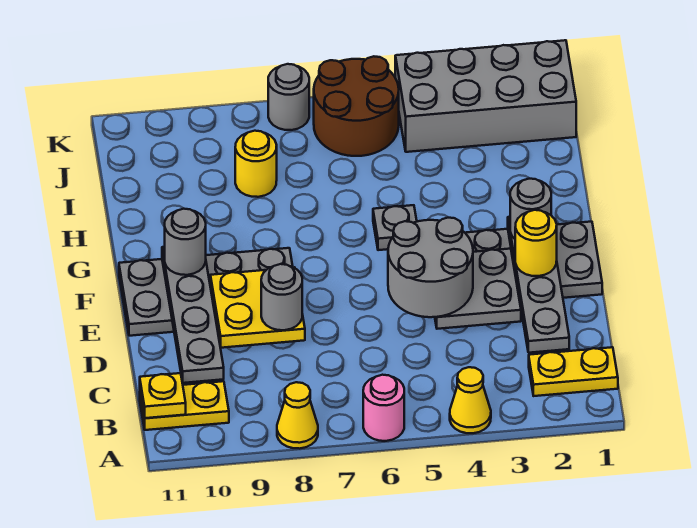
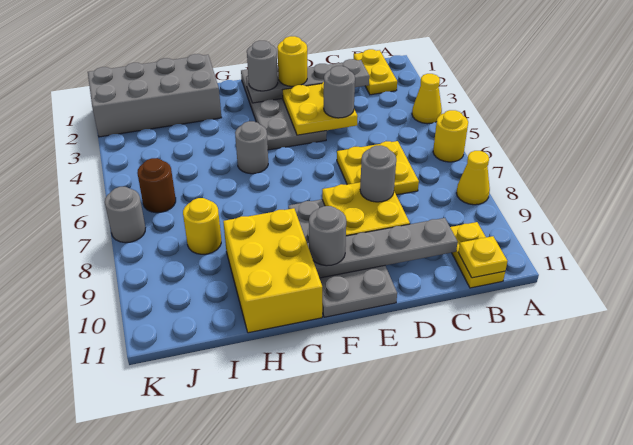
pink round brick A6 level 1 -> yellow round brick A6 level 1
none -> yellow plate C6:D7 level 1
grey plate D3:E4 level 2 -> yellow plate D3:E4 level 2
grey round brick D4:E5 level 3 -> grey round brick D4 level 3
grey plate G5 level 1 -> grey round brick G5 level 1
none -> yellow brick G9:H11 level 1
grey brick J1:K4 level 1 -> grey brick H1:K2 level 1
brown round brick J5:K6 level 1 -> brown round brick J6 level 1

